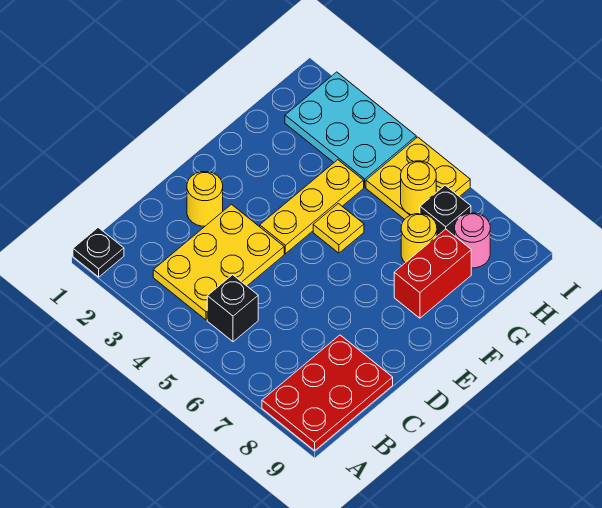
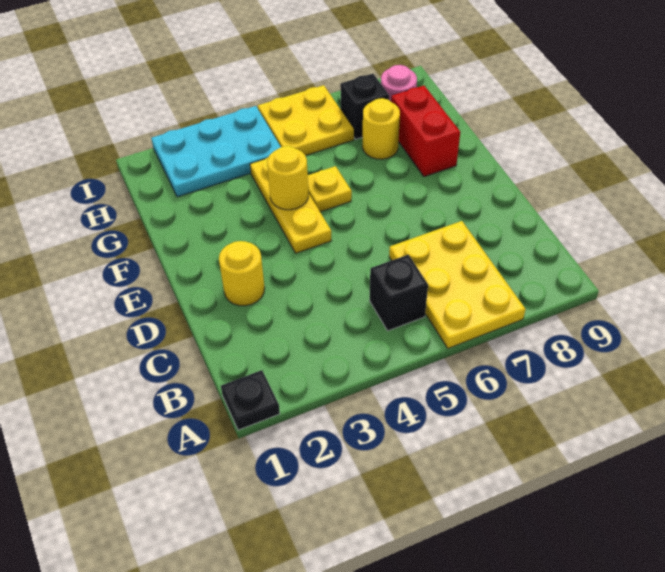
red plate A8:C9 level 1 -> none
yellow plate B3:D4 level 1 -> yellow plate A6:C7 level 1
yellow round brick H6 level 2 -> yellow round brick F4 level 2

